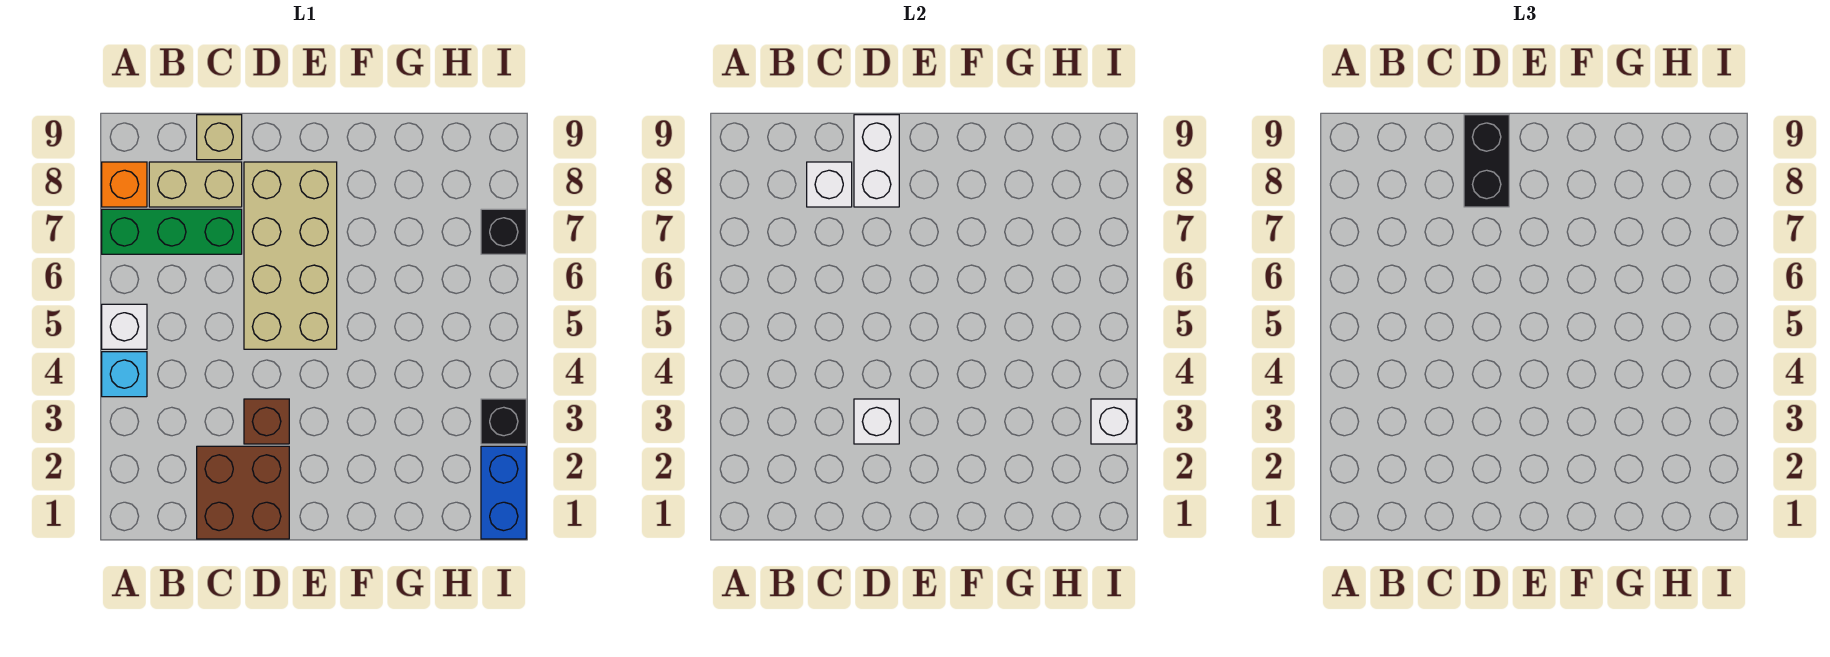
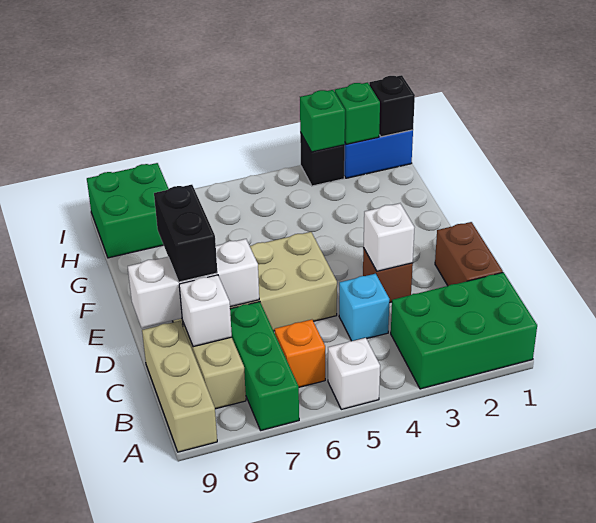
none -> green brick A1:B3 level 1
cyan brick A4 level 1 -> cyan brick C4 level 1
orange brick A8 level 1 -> orange brick B6 level 1
brown brick C1:D2 level 1 -> brown brick C1:D1 level 1
tan brick C9 level 1 -> tan brick A9:C9 level 1
white brick D8:D9 level 2 -> white brick D7:D9 level 2
black brick D8:D9 level 3 -> black brick D8:E8 level 3
none -> green brick H8:I9 level 1
none -> green brick I2 level 2
white brick I3 level 2 -> green brick I3 level 2
black brick I7 level 1 -> black brick I1 level 2

